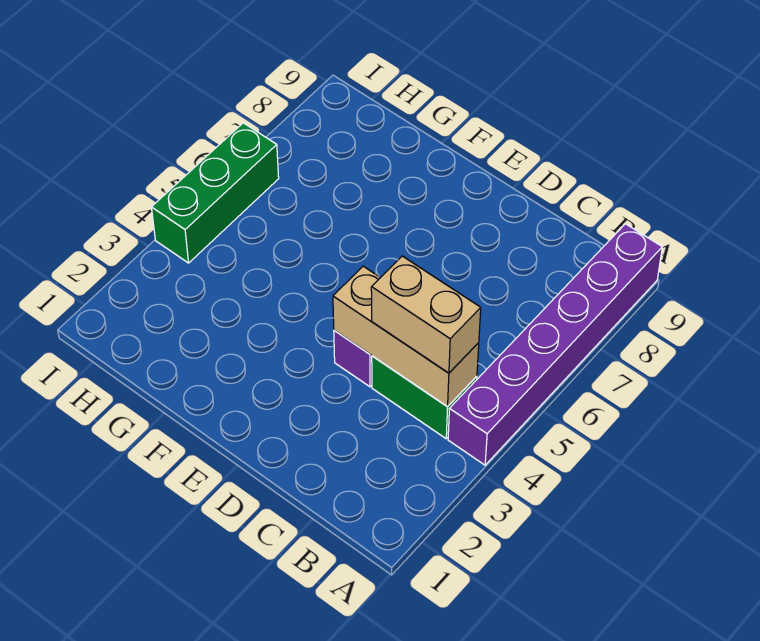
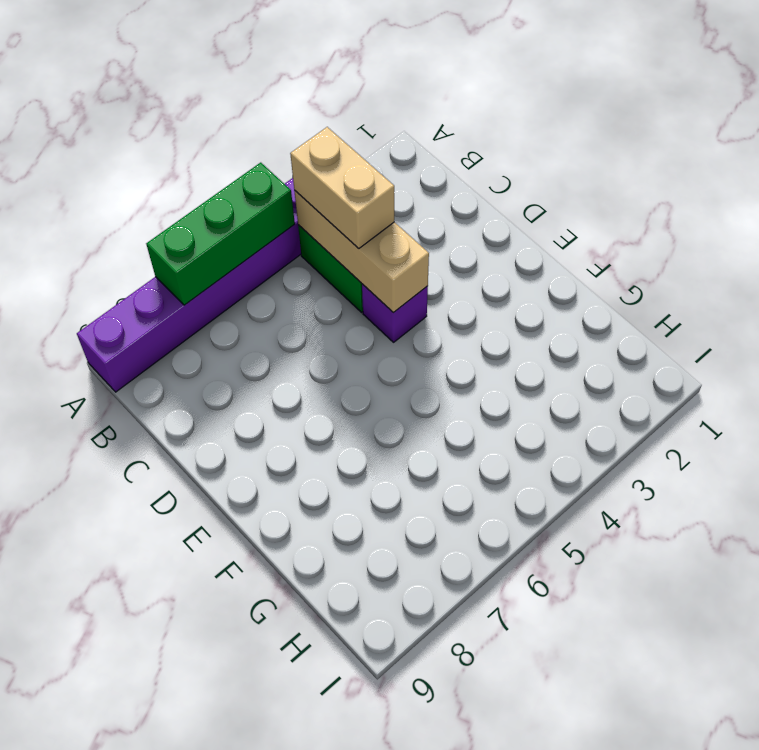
green brick I4:I6 level 1 -> green brick A5:A7 level 2

